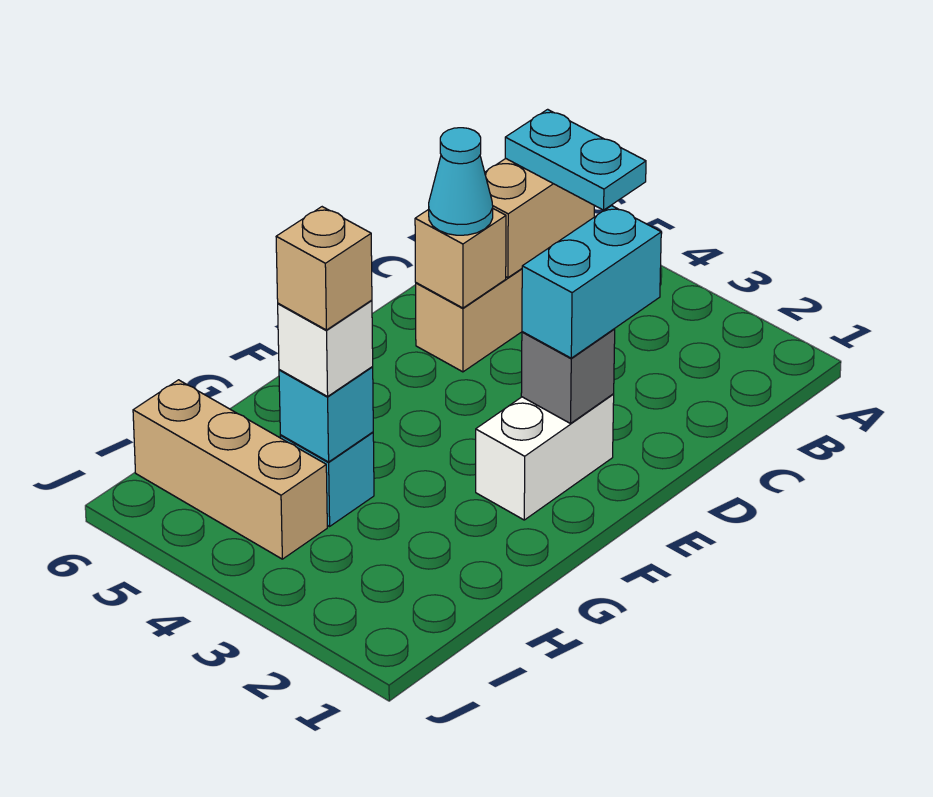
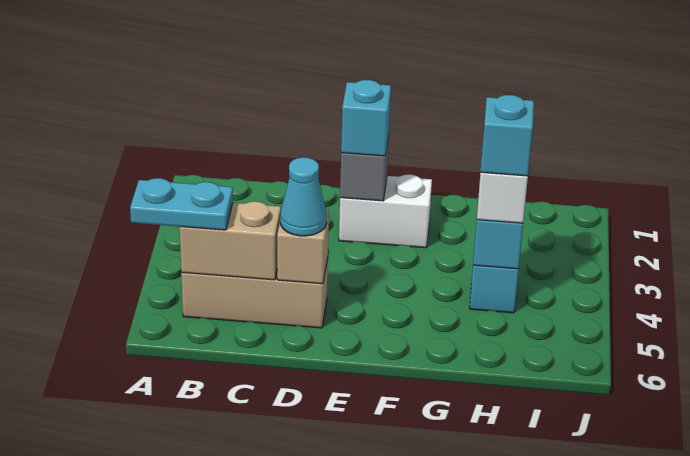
cyan plate B4:B5 level 3 -> cyan plate A5:B5 level 3
cyan brick D2:E2 level 3 -> cyan brick E2 level 3
tan brick H4 level 4 -> cyan brick H4 level 4
tan brick I4:I6 level 1 -> none

